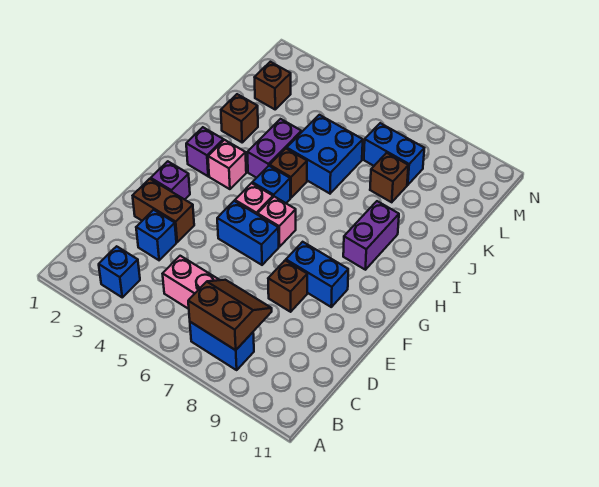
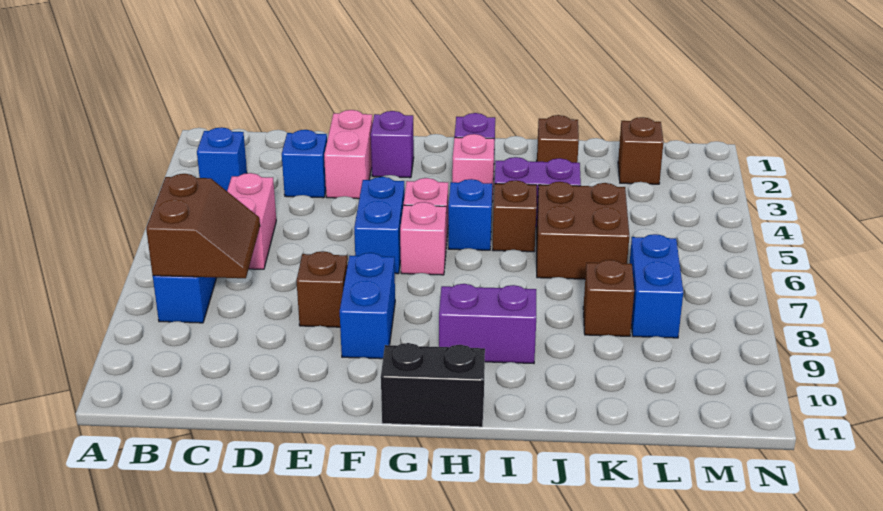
brown brick E2:E3 level 1 -> pink brick E2:E3 level 1
none -> black brick G11:H11 level 1
blue brick J5:K6 level 1 -> brown brick J5:K6 level 1

